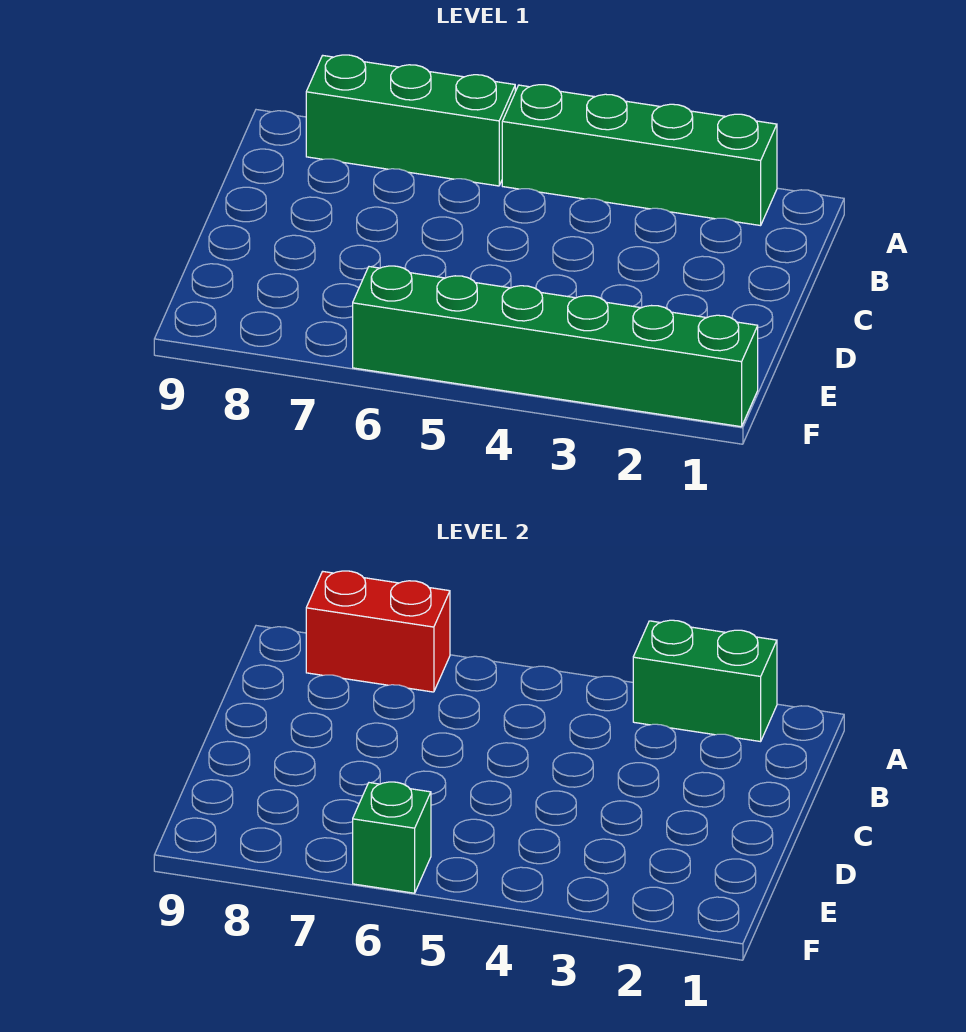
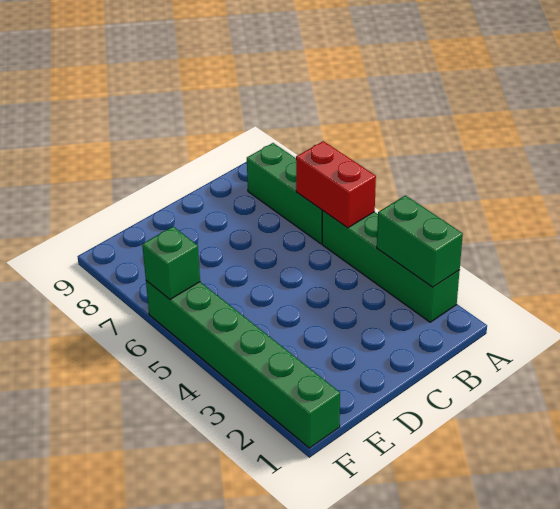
red brick A7:A8 level 2 -> red brick A5:A6 level 2

